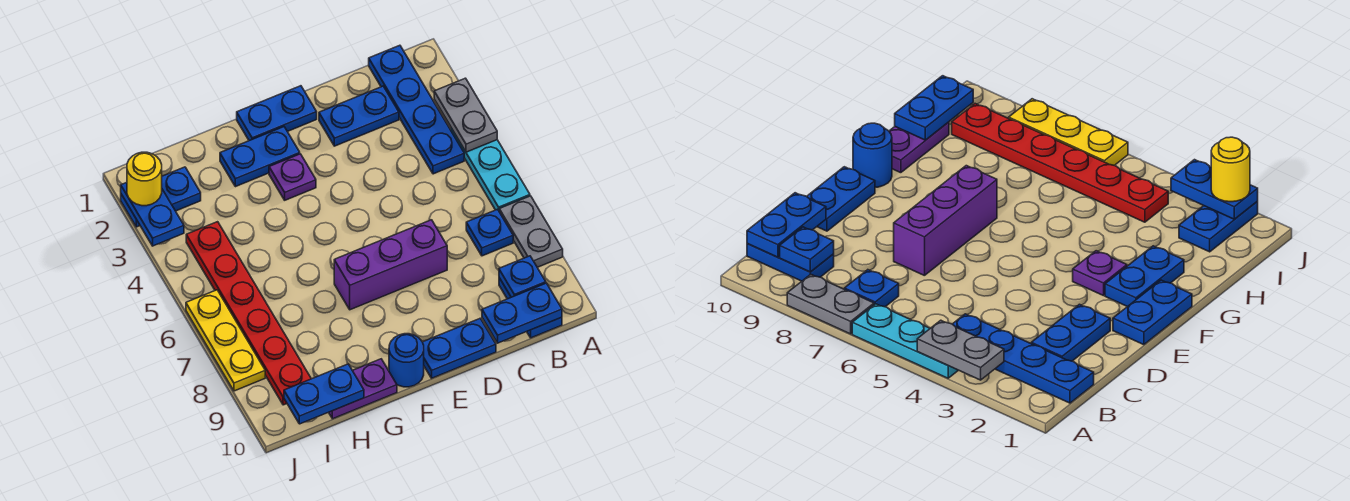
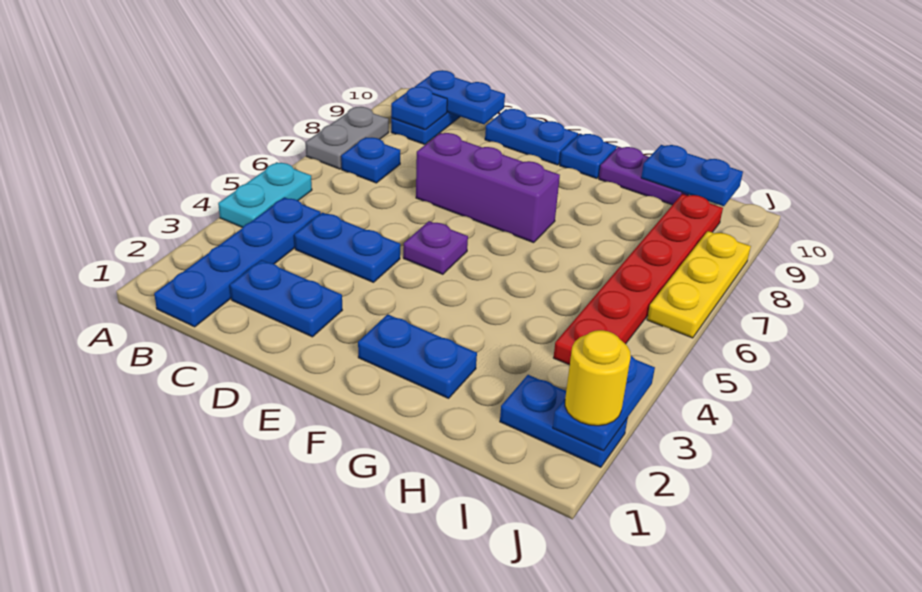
grey plate A3:A4 level 2 -> none
cyan plate A4:A6 level 1 -> cyan plate A4:A5 level 1
blue plate E1:F1 level 1 -> blue plate C4:D4 level 1
purple plate F3 level 1 -> purple plate E5 level 1
blue round brick F10 level 1 -> blue plate F10 level 1

